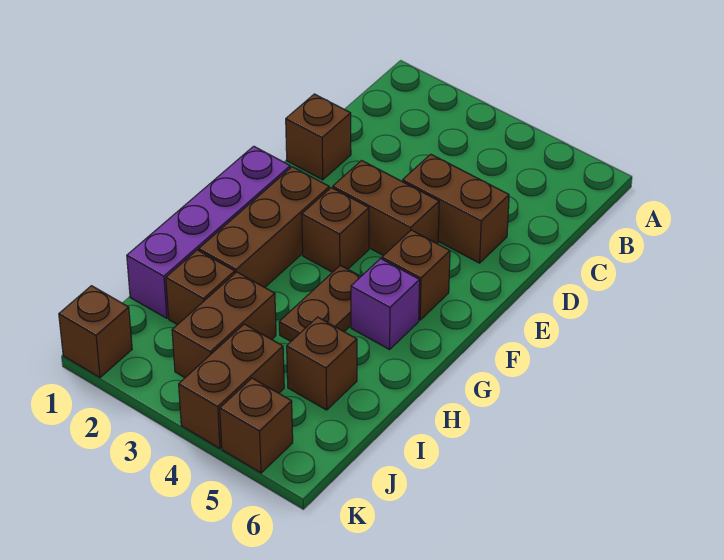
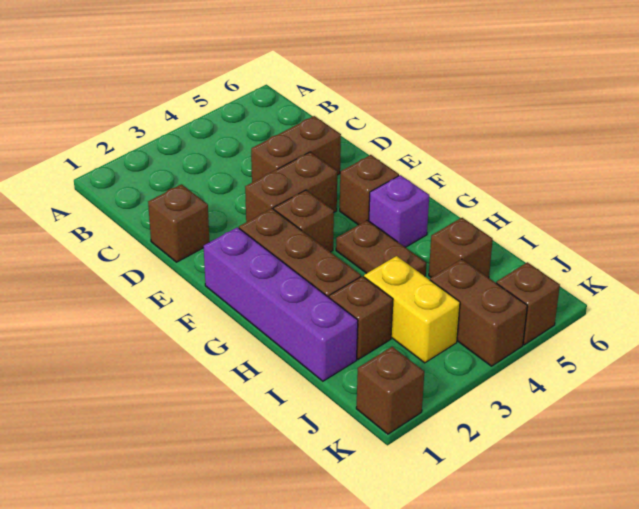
brown brick I3:J3 level 1 -> yellow brick I3:J3 level 1

